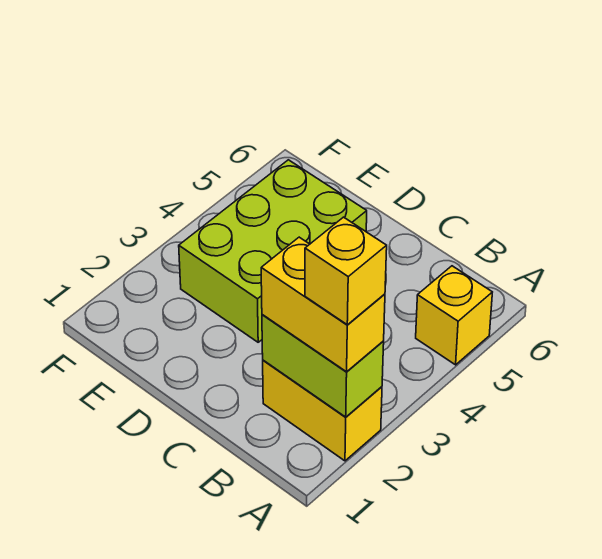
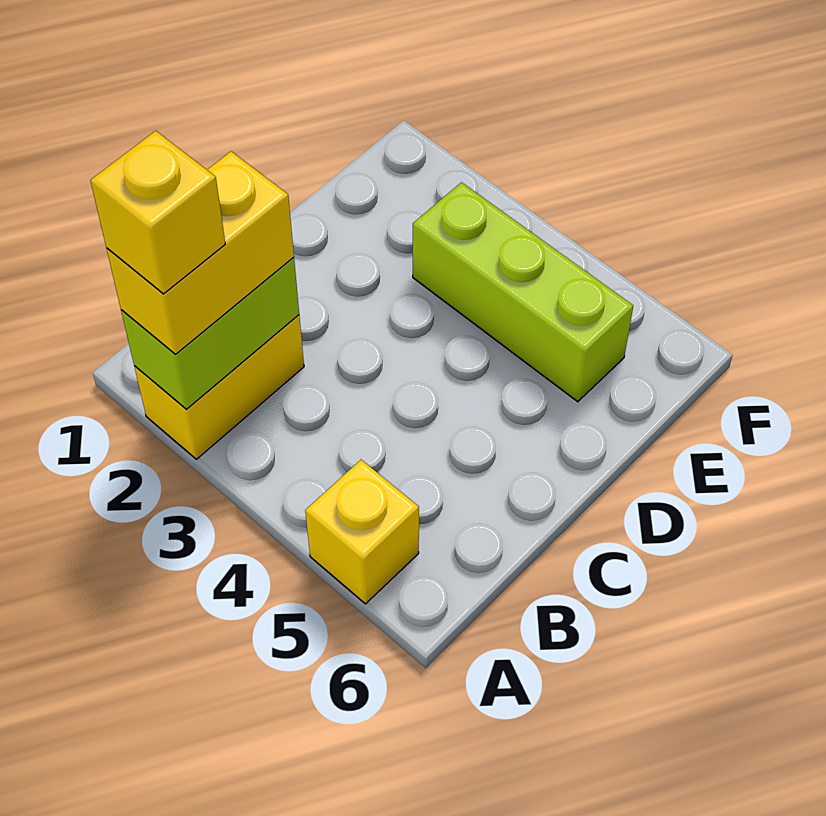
lime brick D3:E5 level 1 -> lime brick E3:E5 level 1

